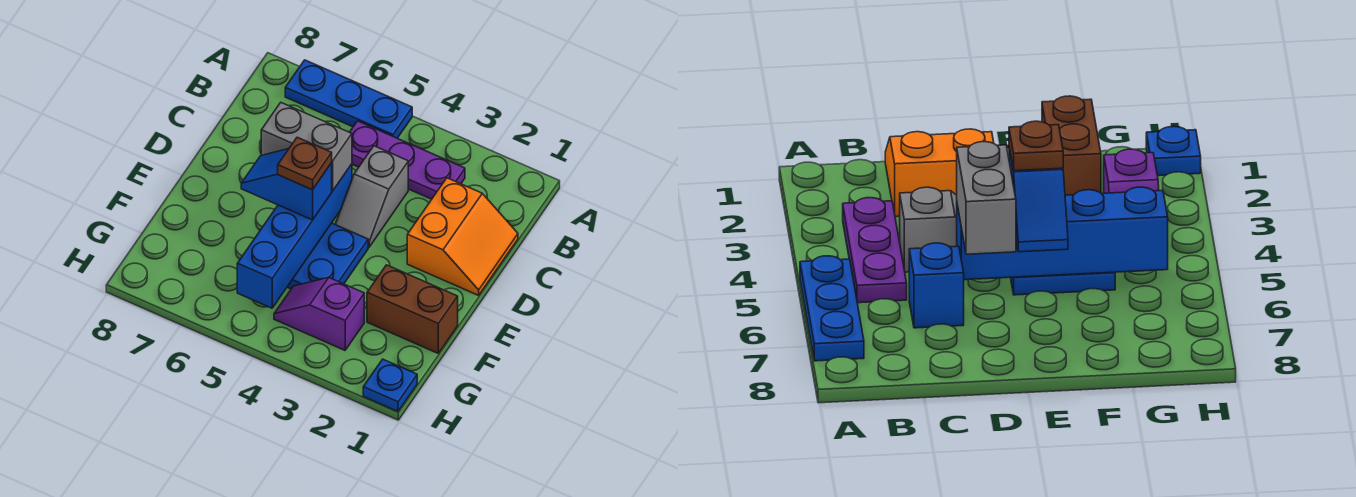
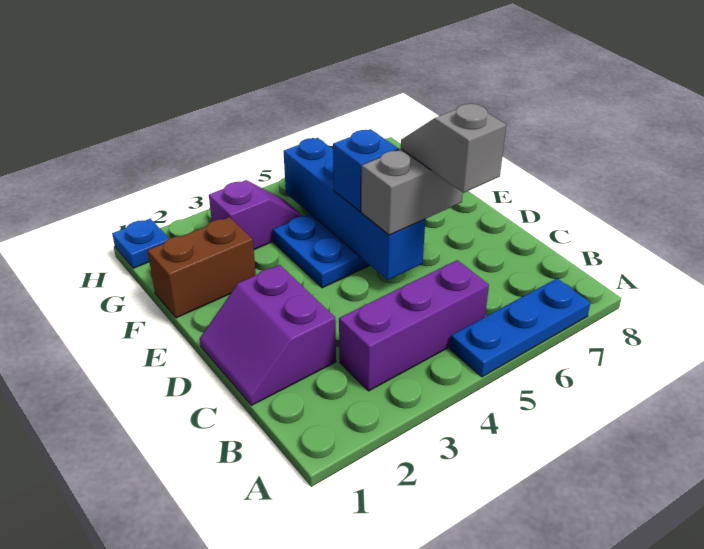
purple plate B3:B5 level 1 -> purple brick B3:B5 level 1
orange slope C1:D2 level 1 top 2 -> purple slope C1:D2 level 1 top 2
grey slope C4:D4 level 1 top C -> grey slope C6:D6 level 4 top C
blue brick C6 level 1 -> none
brown plate E5 level 4 -> none

